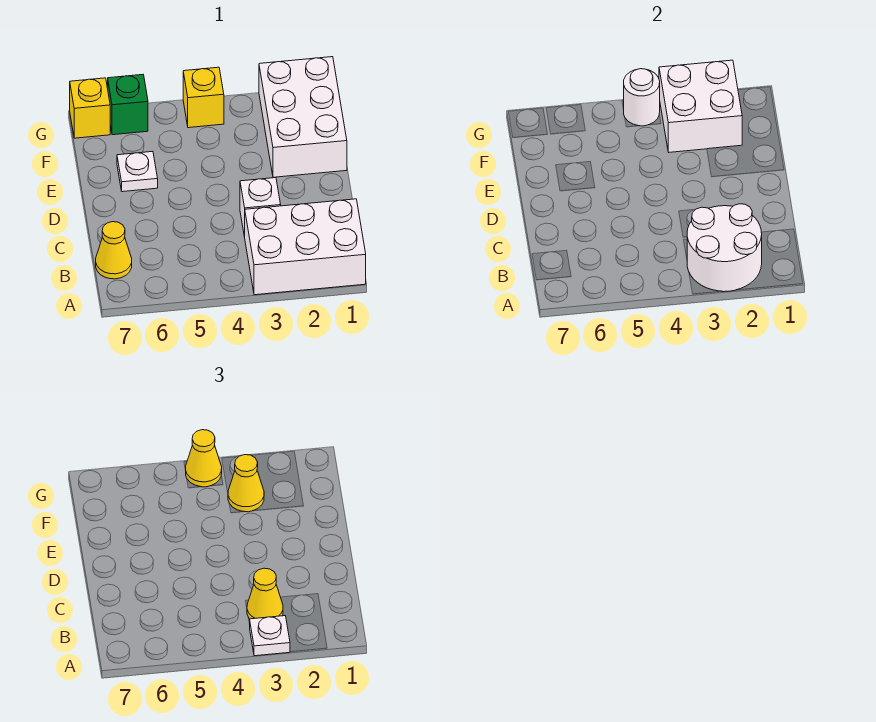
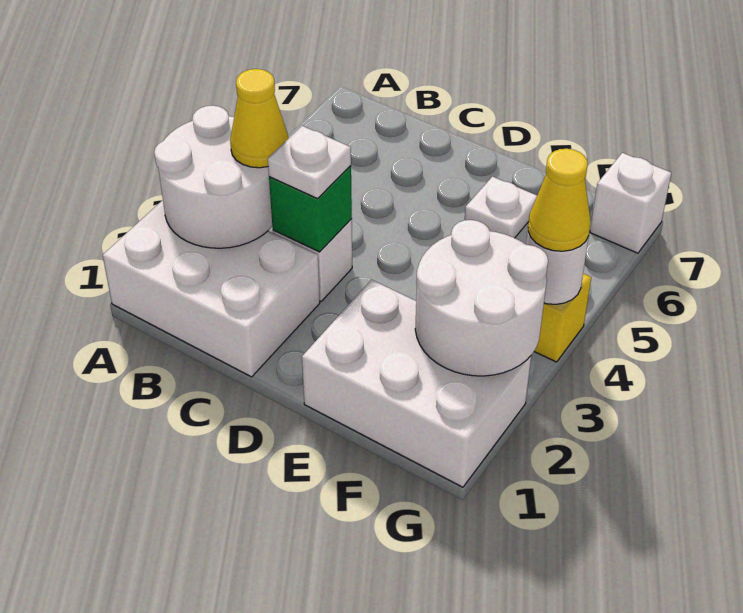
white brick A1:B3 level 1 -> white brick A1:C2 level 1
white plate A3 level 3 -> white plate C3 level 3
yellow cone B7 level 1 -> none
white brick F2:G3 level 2 -> white round brick F2:G3 level 2
yellow cone F3 level 3 -> none
green brick G6 level 1 -> green brick C3 level 2
yellow brick G7 level 1 -> white brick G7 level 1

